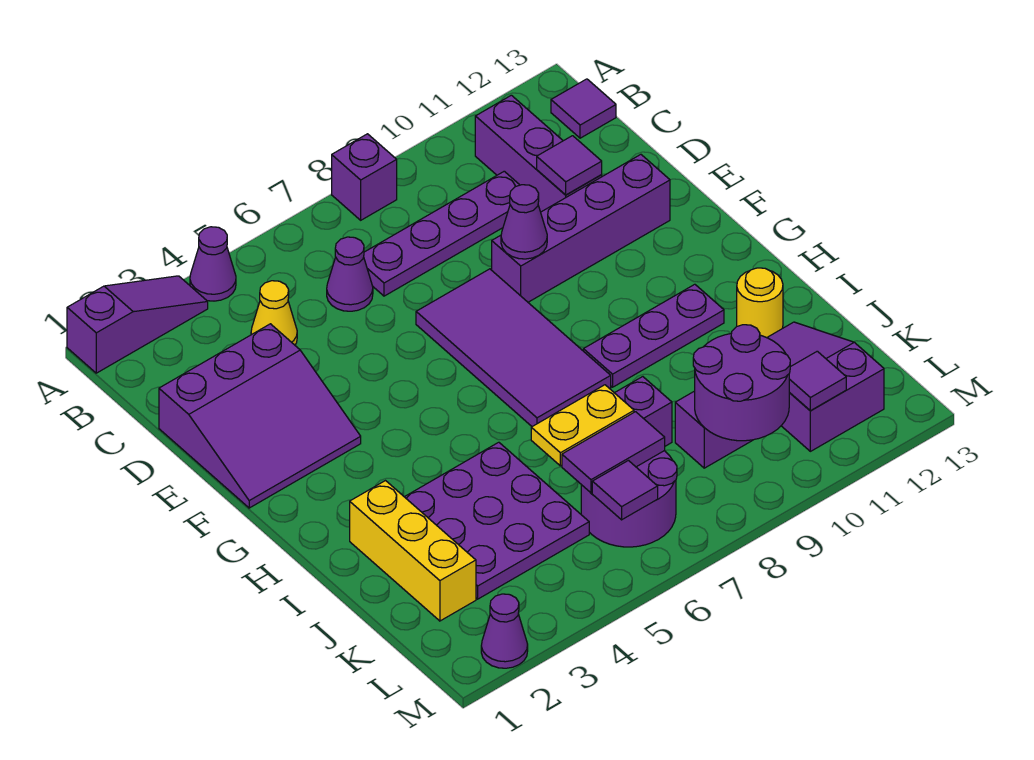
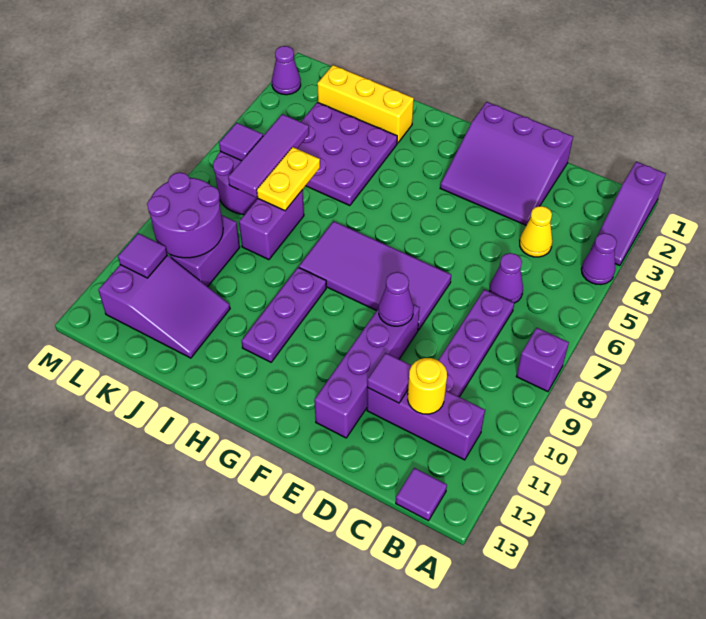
purple slope D1:F3 level 1 top D -> purple slope D1:F3 level 1 top 1
yellow round brick I12 level 1 -> yellow round brick C11 level 2
purple tile K6:K7 level 2 -> purple tile K5:K7 level 2

